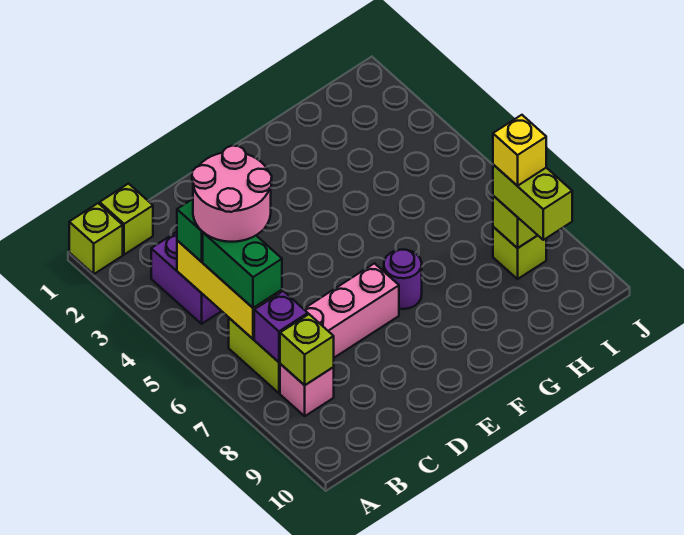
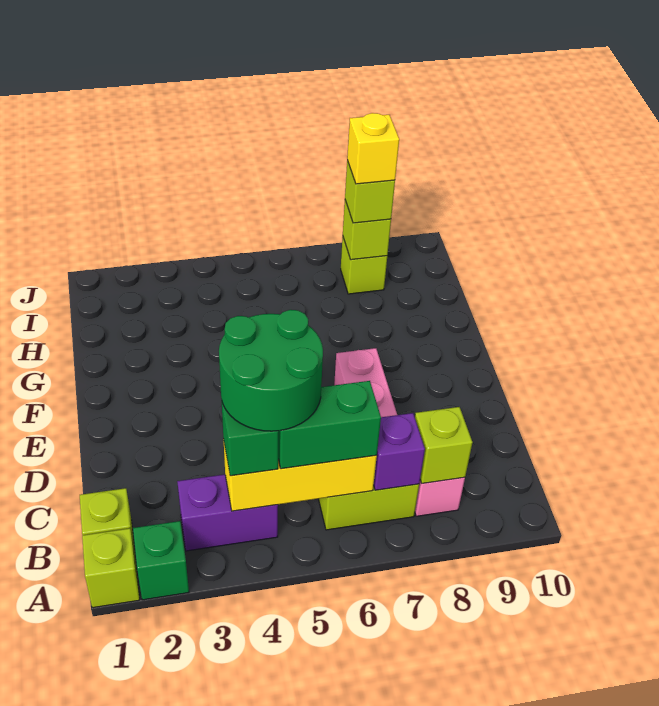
none -> green brick A2 level 1
pink round brick B4:C5 level 4 -> green round brick B4:C5 level 4
purple round brick F7 level 1 -> none
lime brick I8:I9 level 3 -> lime brick I8 level 3

